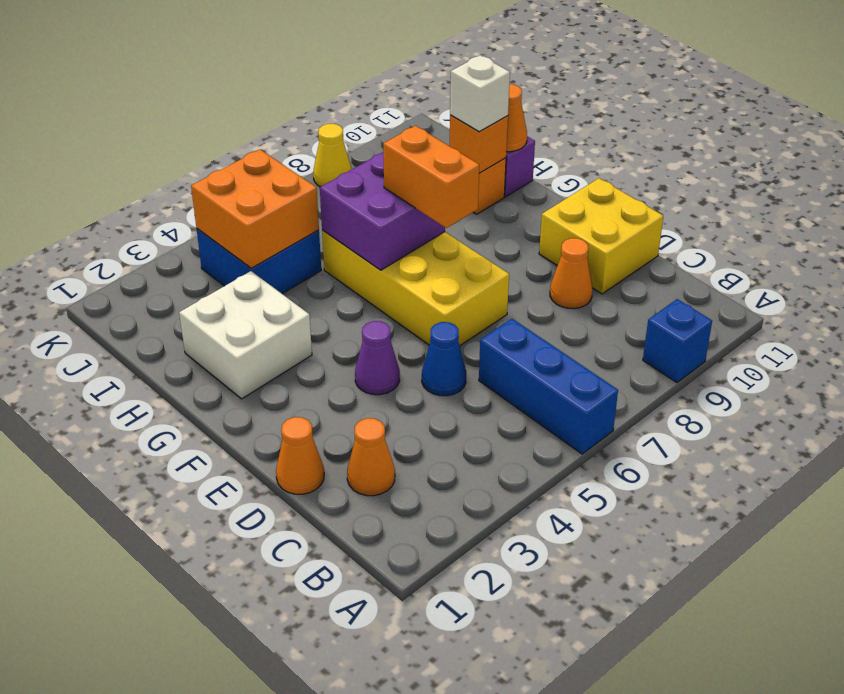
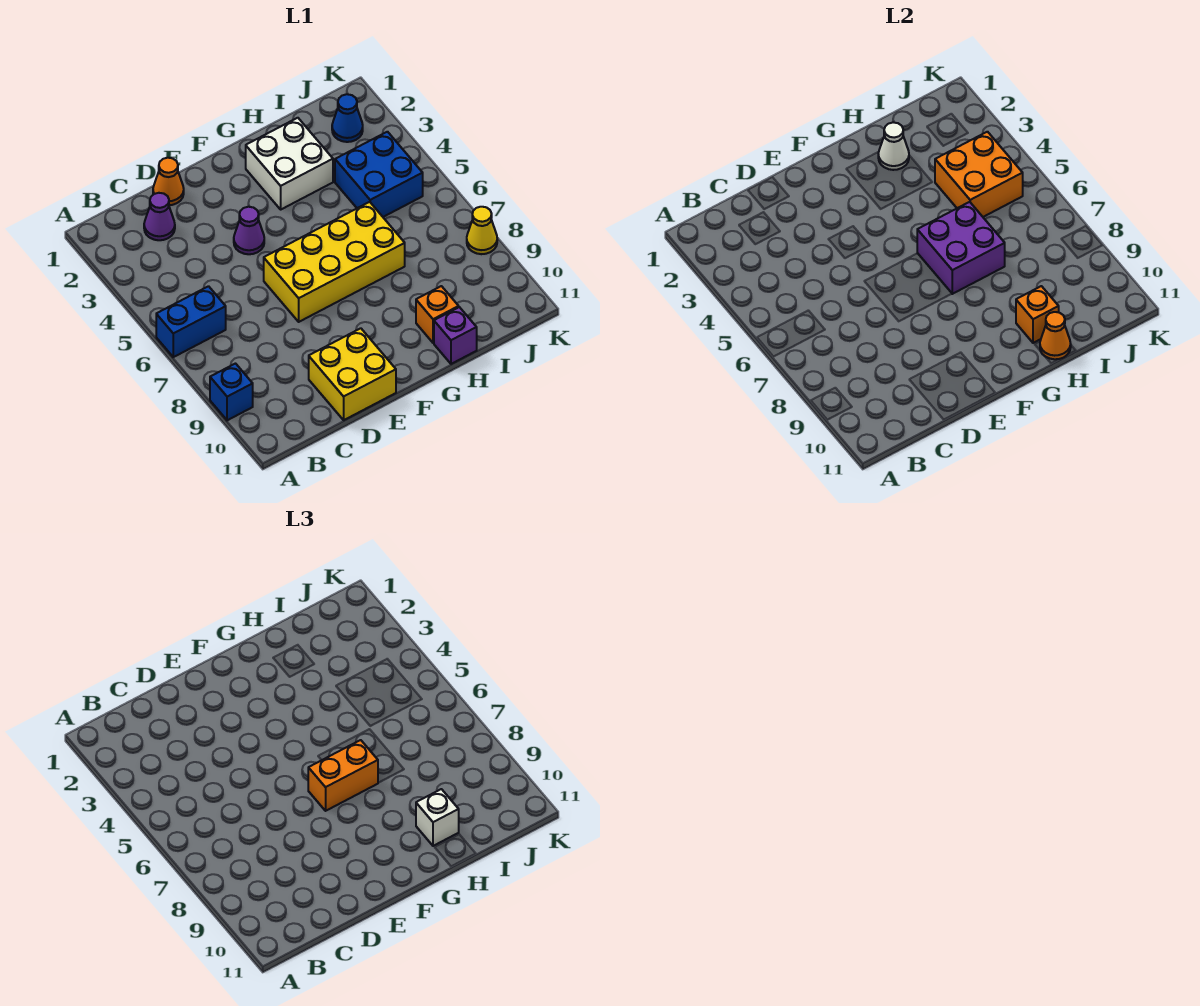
blue brick A6:C6 level 1 -> blue brick A6:B6 level 1
orange cone C2 level 1 -> purple cone C2 level 1
blue cone D5 level 1 -> blue cone J2 level 1
orange cone D9 level 1 -> none
none -> white cone H2 level 2

